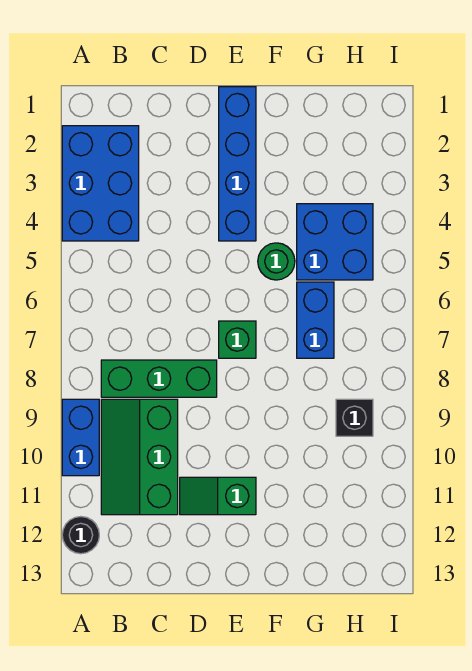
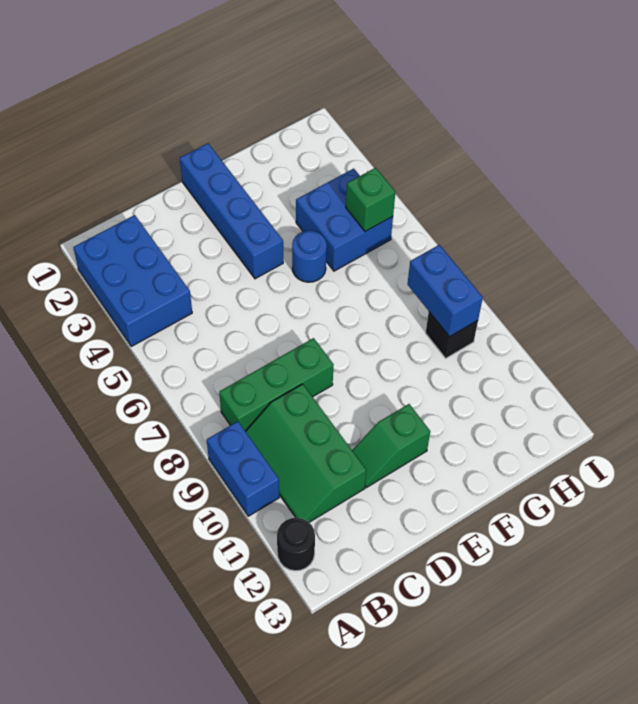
green brick E7 level 1 -> green brick H5 level 2
green round brick F5 level 1 -> blue round brick F5 level 1
blue brick G6:G7 level 1 -> blue brick H8:H9 level 2

